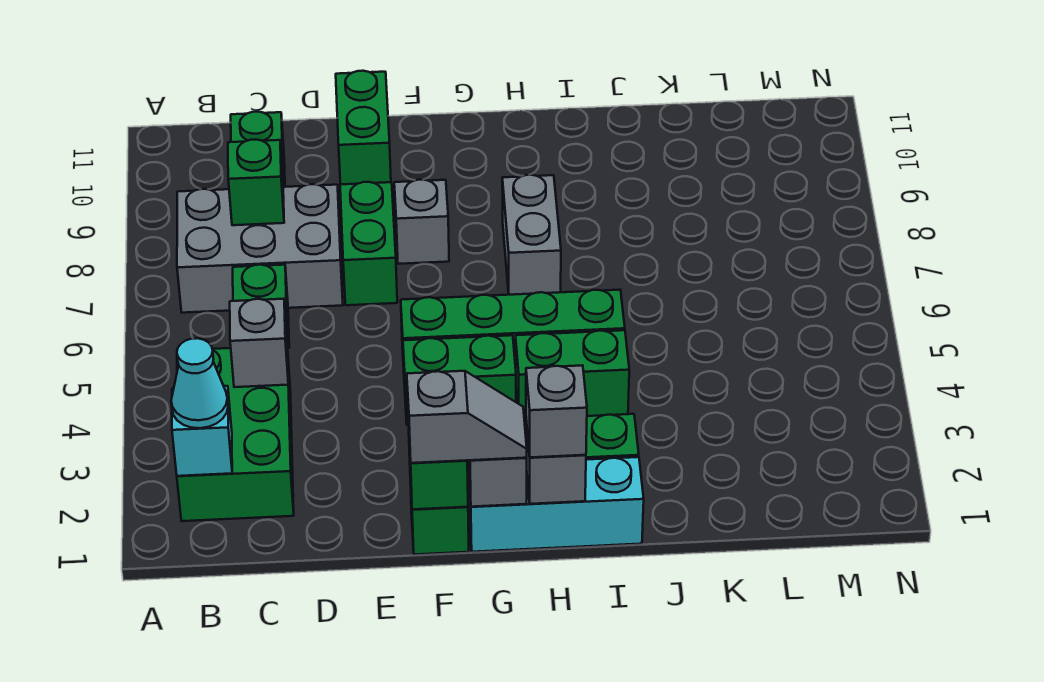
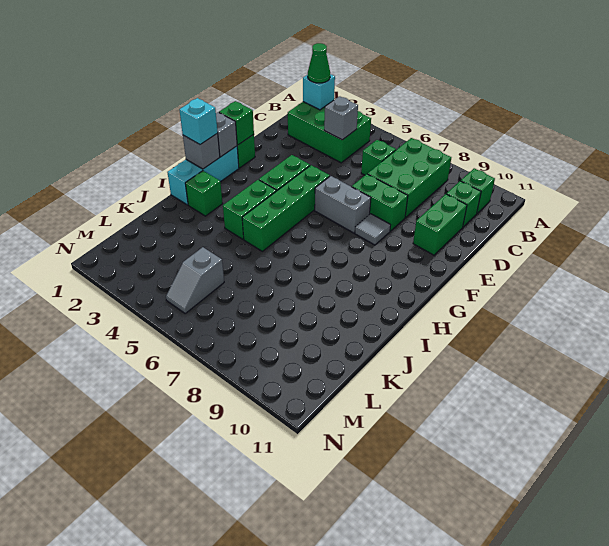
cyan cone B2 level 3 -> green cone B2 level 3
grey brick B7:D8 level 1 -> green brick B7:D8 level 1
green brick C8 level 2 -> green brick B10 level 1
green brick E10:E11 level 1 -> green brick D10:E10 level 1
grey slope F1:G1 level 3 top F -> grey slope L5:M5 level 1 top L
grey brick F8 level 1 -> grey tile F8 level 1
grey brick H1 level 3 -> cyan brick H1 level 3
grey brick H7:H8 level 1 -> grey brick F6:F7 level 1

